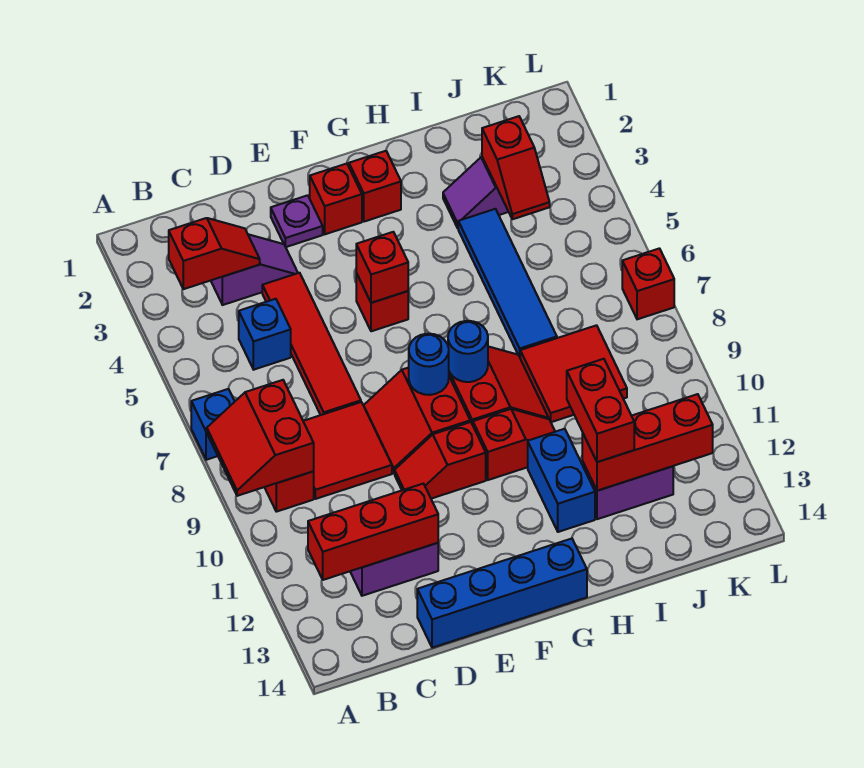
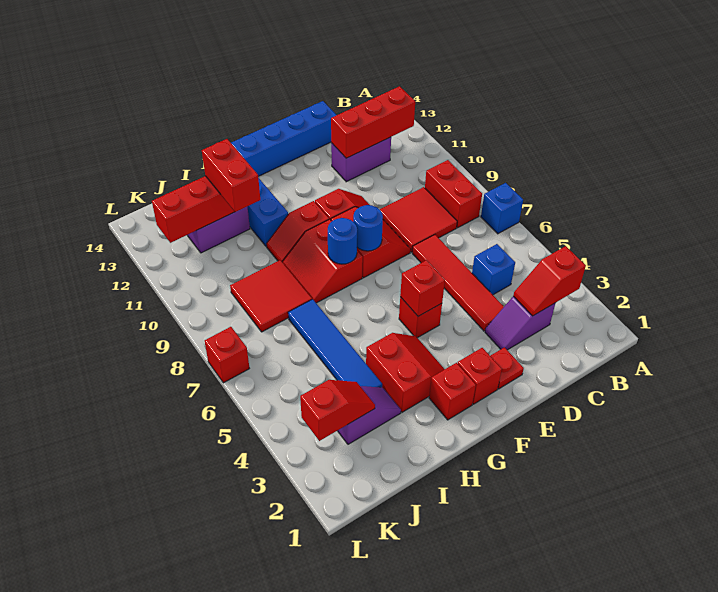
red slope A8:B9 level 2 top B -> red slope G3:H4 level 1 top H
purple plate E2 level 1 -> red plate E2 level 1
red slope J3:J4 level 2 top 3 -> red slope J3:K3 level 2 top K

